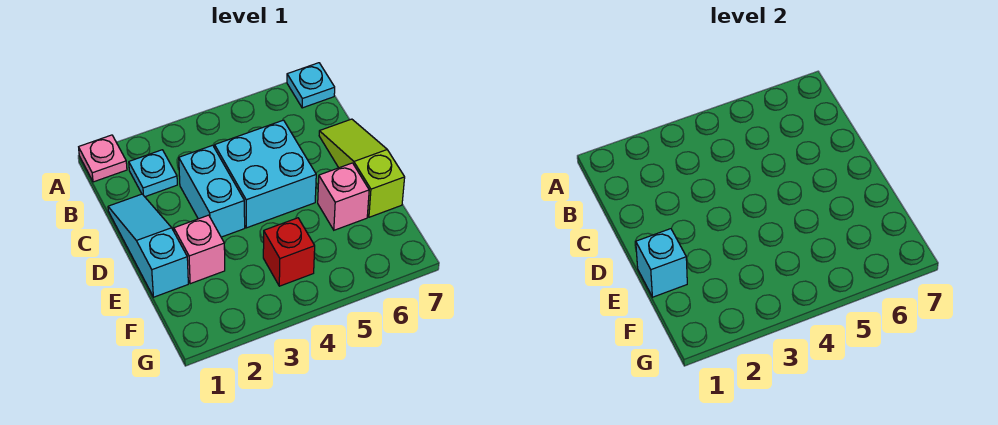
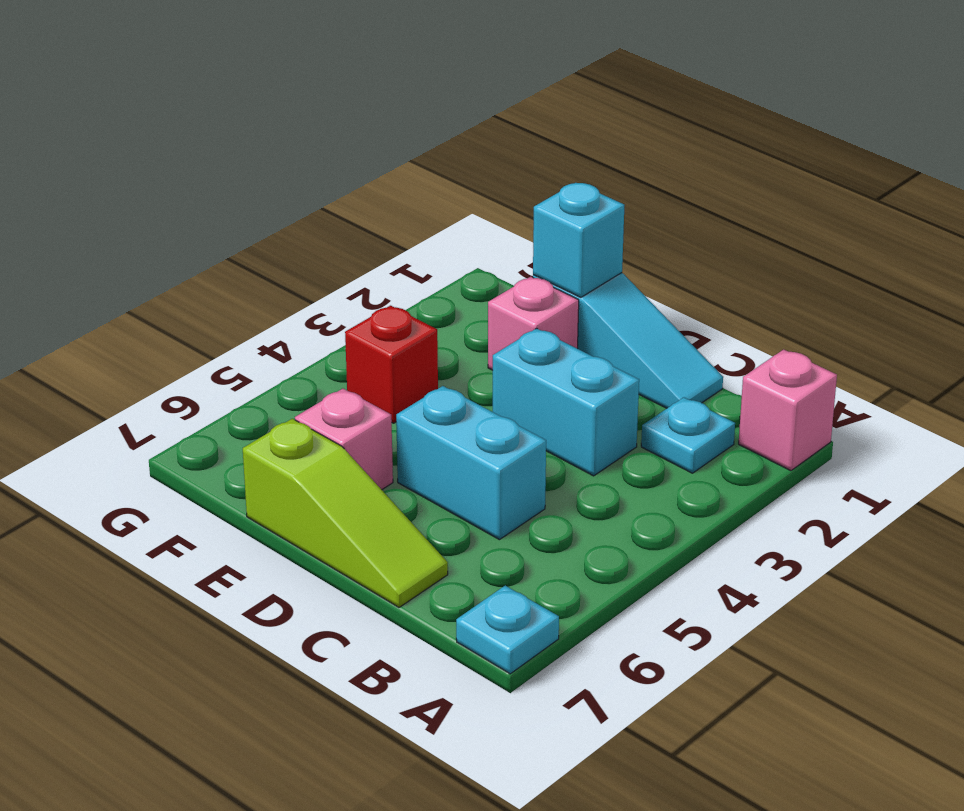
pink plate A1 level 1 -> pink brick A1 level 1
cyan brick C4:D5 level 1 -> cyan brick C5:D5 level 1

